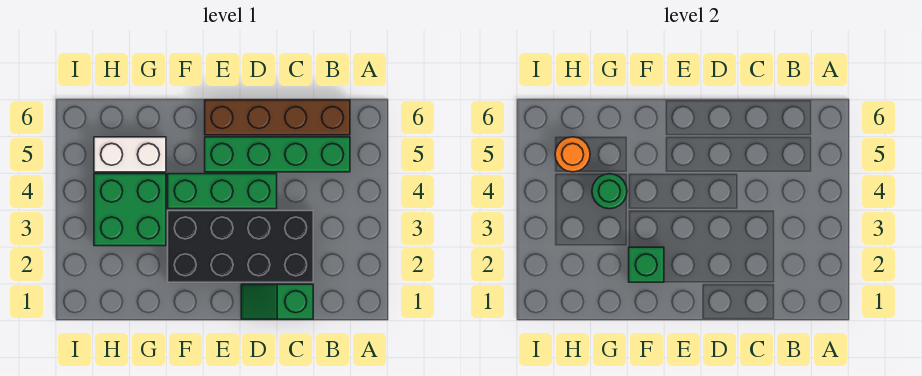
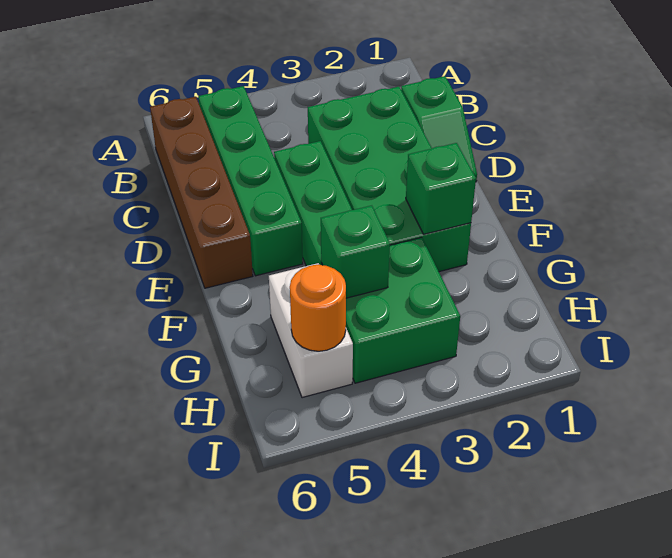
black brick C2:F3 level 1 -> green brick C2:F3 level 1
green round brick G4 level 2 -> green brick G4 level 2

